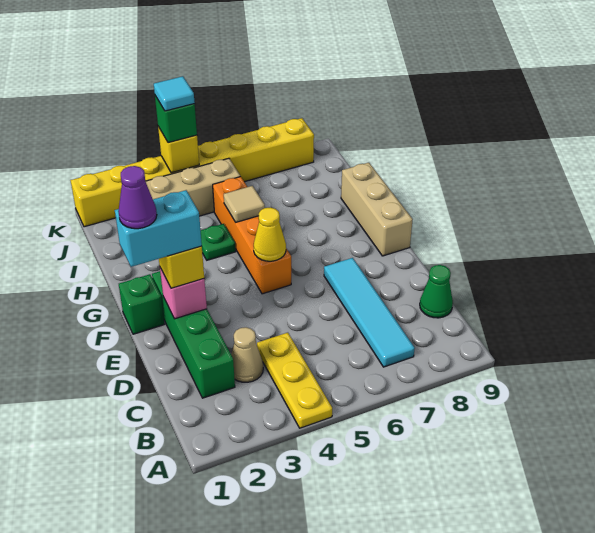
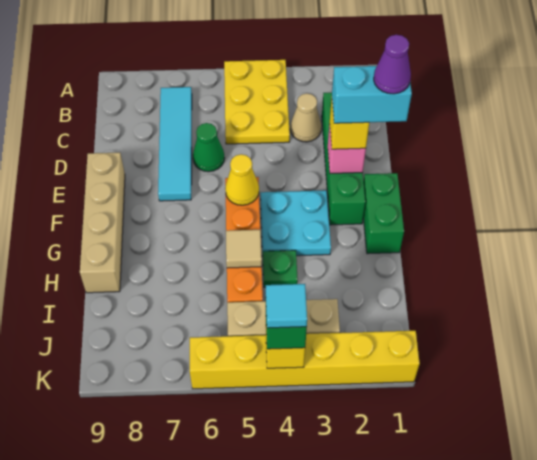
yellow plate A4:C4 level 1 -> yellow plate A4:C5 level 1
green cone C9 level 1 -> green cone D6 level 1
green brick F1 level 1 -> green brick F1:G1 level 1
none -> cyan plate F3:G4 level 1
tan brick F9:H9 level 1 -> tan brick E9:H9 level 1
yellow brick K1:K8 level 1 -> yellow brick K1:K6 level 1

